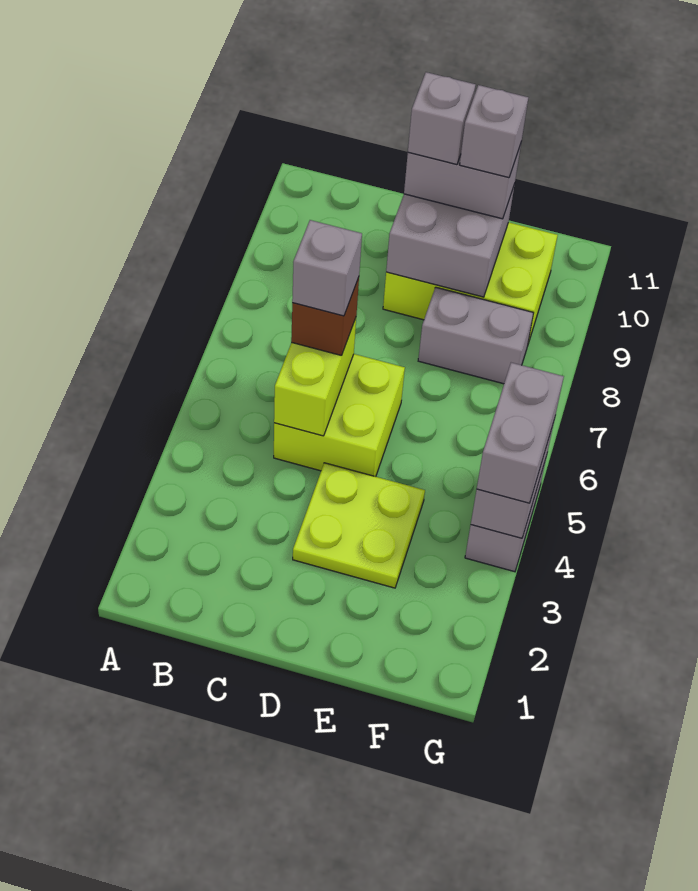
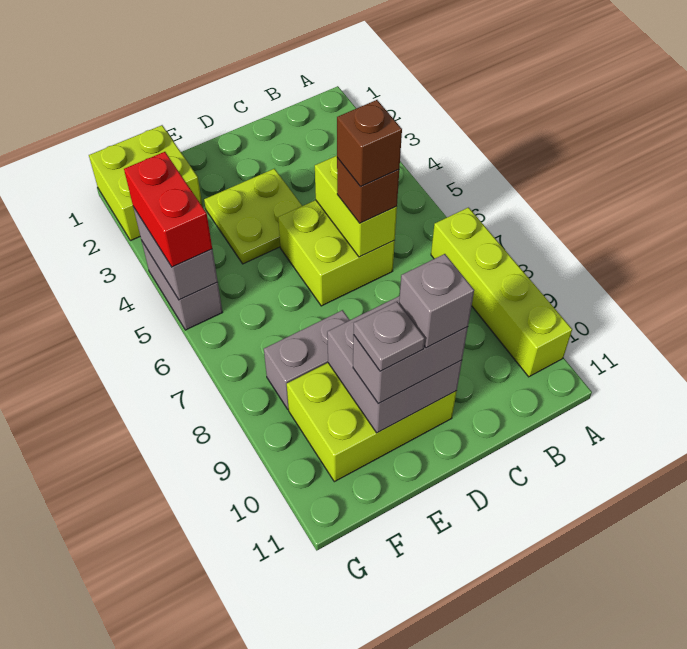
none -> lime brick A7:A10 level 1
grey brick C6 level 4 -> brown brick C6 level 4
grey brick E10 level 4 -> grey plate E10 level 4
none -> lime brick F1:G2 level 1
grey brick G4:G5 level 3 -> red brick G4:G5 level 3

